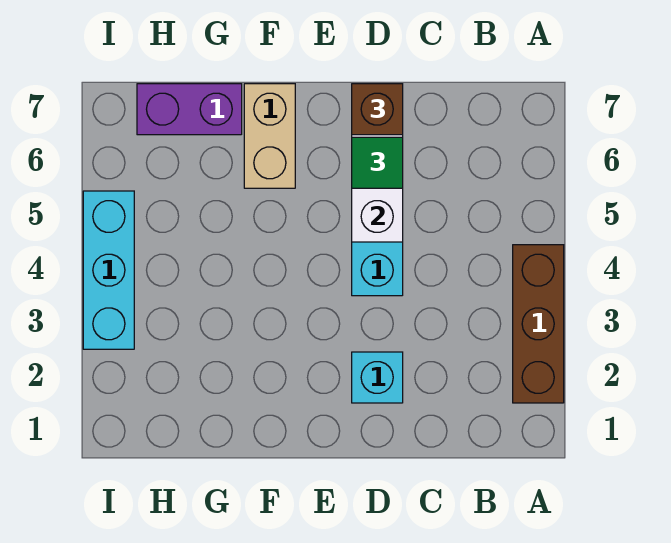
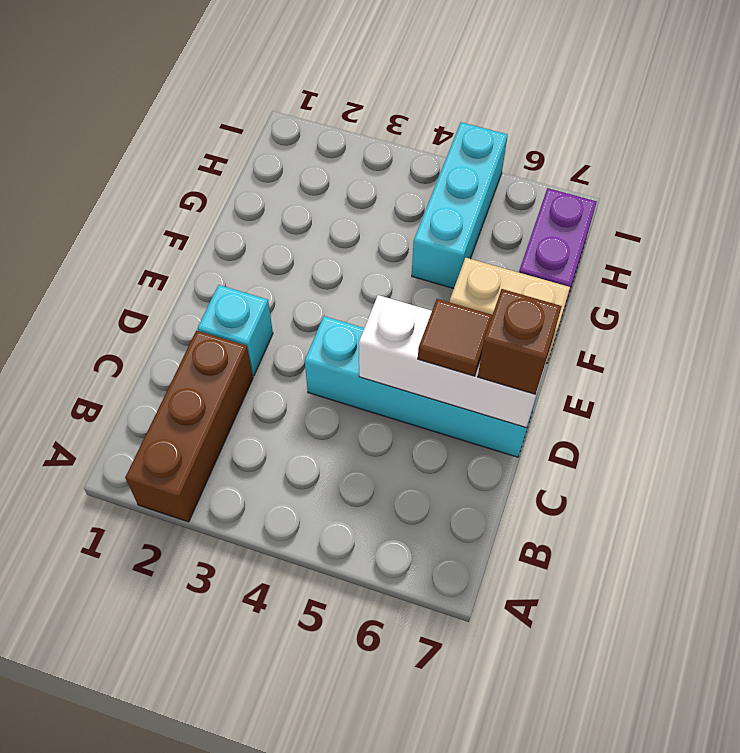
brown brick A2:A4 level 1 -> brown brick A2:C2 level 1
green tile D6 level 3 -> brown tile D6 level 3
cyan brick I3:I5 level 1 -> cyan brick G5:I5 level 1

